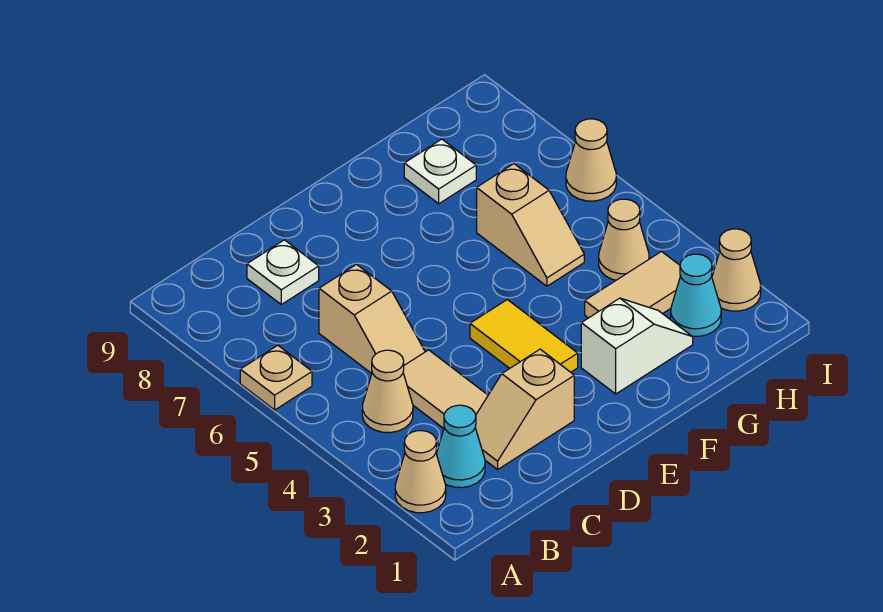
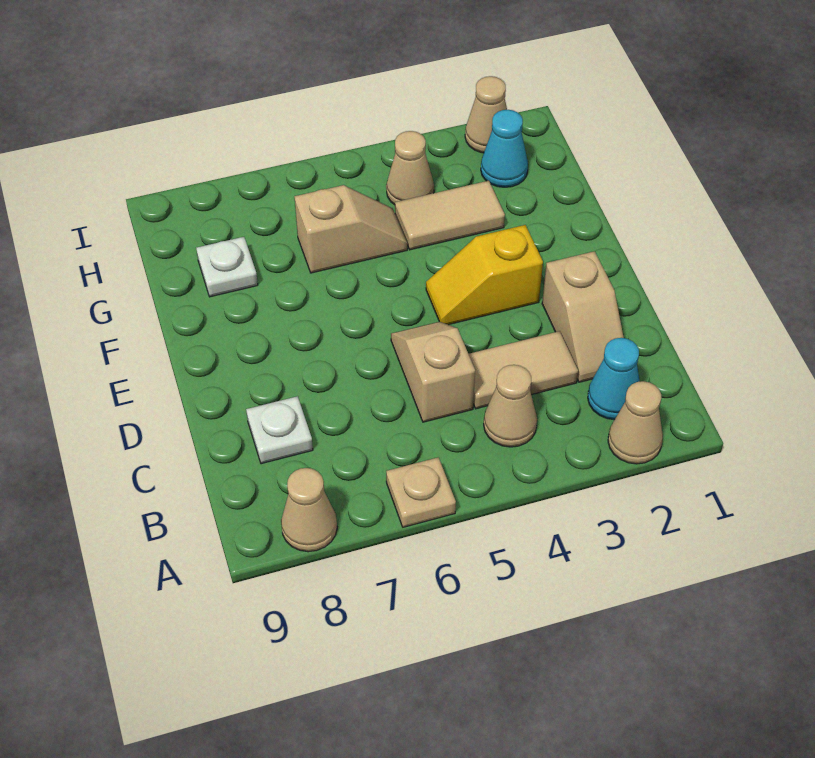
tan slope C5:C6 level 1 top 6 -> tan slope C5:D5 level 1 top C
yellow tile E3:E4 level 1 -> yellow slope E3:E4 level 1 top 3
white slope F2:G2 level 1 top F -> none
tan tile G3:H3 level 1 -> tan tile G3:G4 level 1
tan cone I6 level 1 -> tan cone A8 level 1

